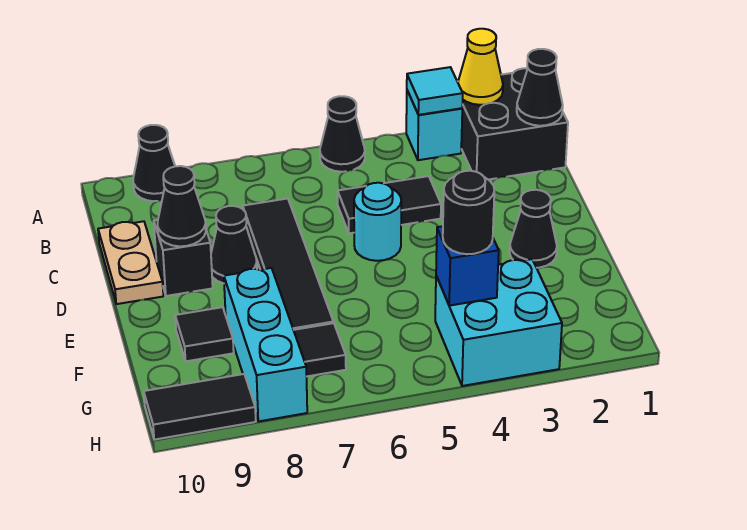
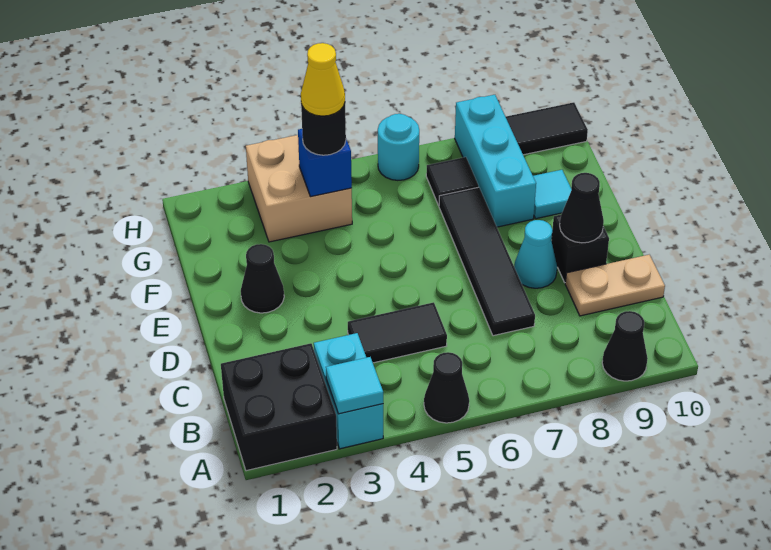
yellow cone A2 level 2 -> yellow cone G4 level 4
cyan brick A3 level 1 -> cyan brick A3:B3 level 1
black cone B1 level 2 -> none
tan plate C10:D10 level 1 -> tan plate C9:C10 level 1
cyan round brick D5 level 1 -> cyan round brick H6 level 1
black cone D8 level 1 -> cyan cone D8 level 1
black tile F9 level 1 -> cyan tile F9 level 1
cyan brick G3:H4 level 1 -> tan brick G3:H4 level 1

